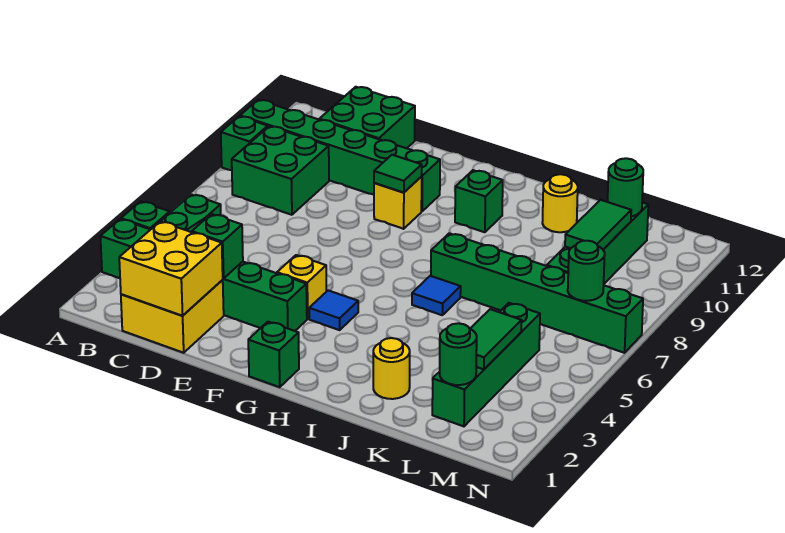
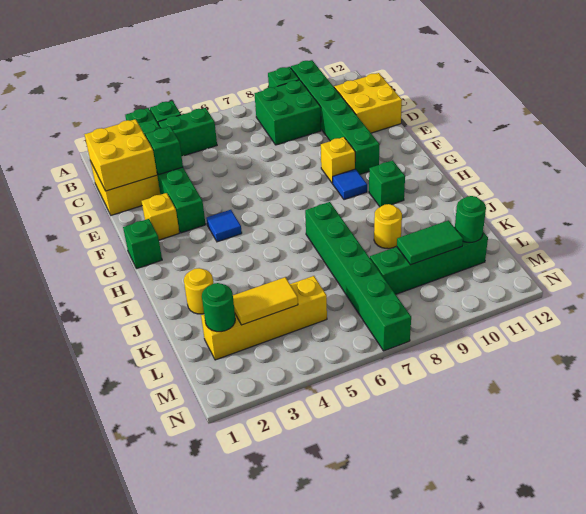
green brick C11:D12 level 1 -> yellow brick C11:D12 level 1
yellow brick F4 level 1 -> yellow brick F2 level 1
green tile F9 level 2 -> none
blue tile I6 level 1 -> blue tile G9 level 1
yellow round brick J11 level 1 -> yellow round brick J9 level 1
green brick L2:L5 level 1 -> yellow brick L2:L5 level 1
green tile L3:L4 level 2 -> yellow tile L3:L4 level 2
green round brick M7 level 2 -> none

